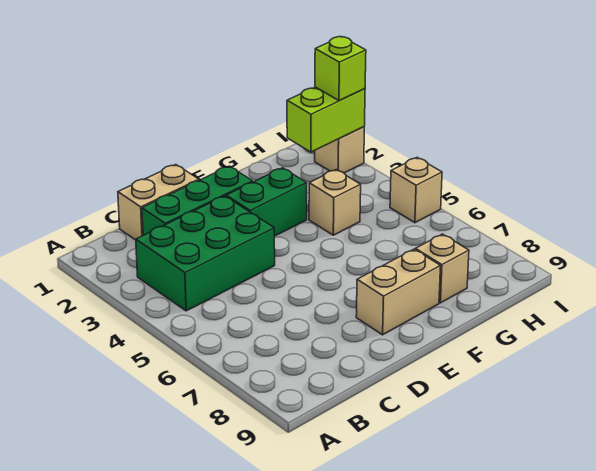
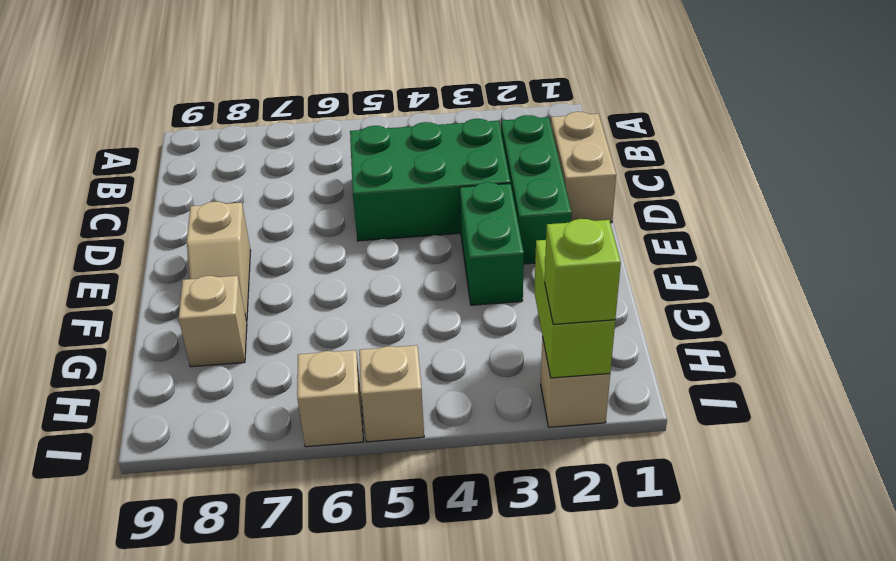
green brick B3:D4 level 1 -> green brick C3:D5 level 1
tan brick E8:F8 level 1 -> tan slope E8:F8 level 1 top E
tan brick G4 level 1 -> tan brick I6 level 1

